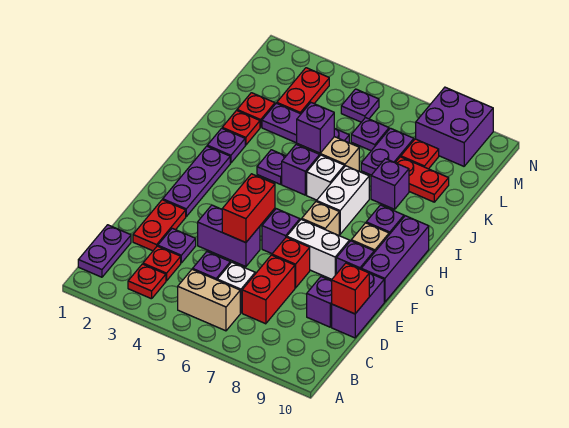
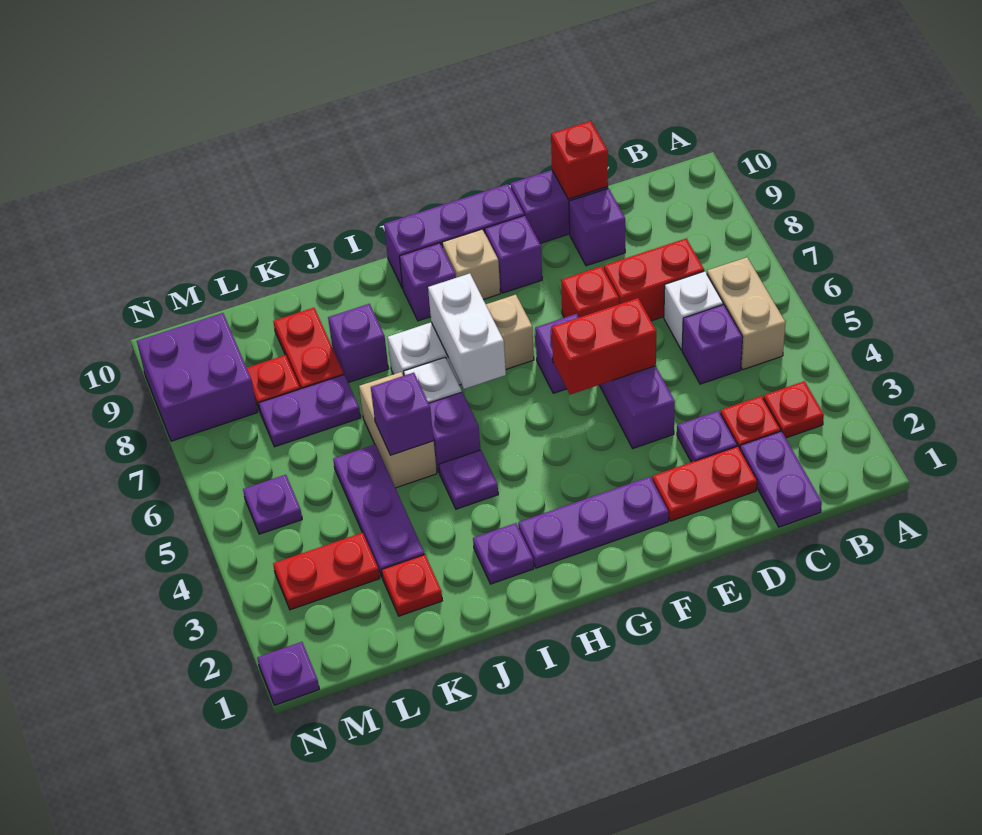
purple plate B1:C1 level 1 -> purple plate C1:C2 level 1
white brick F7:F8 level 1 -> white brick H6:H7 level 2
red plate J2 level 1 -> none
purple plate L6 level 1 -> purple plate N1 level 1

